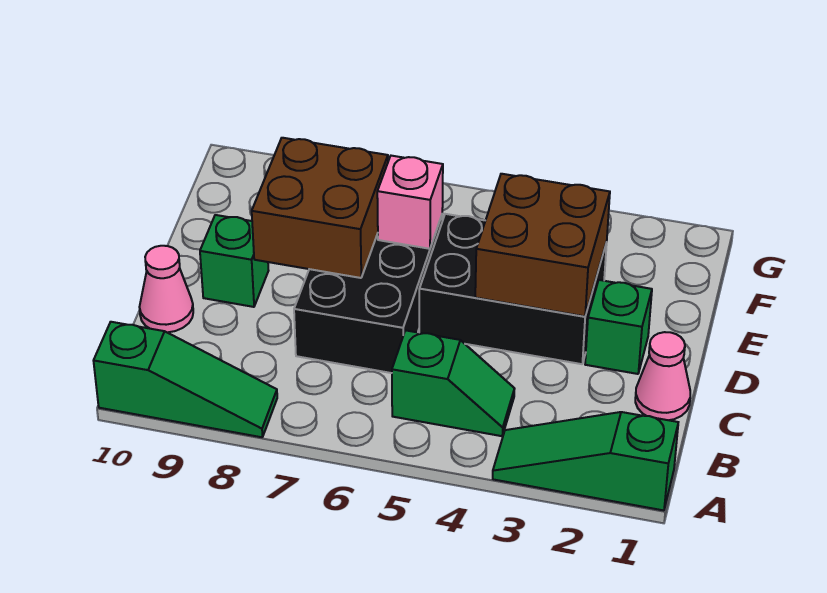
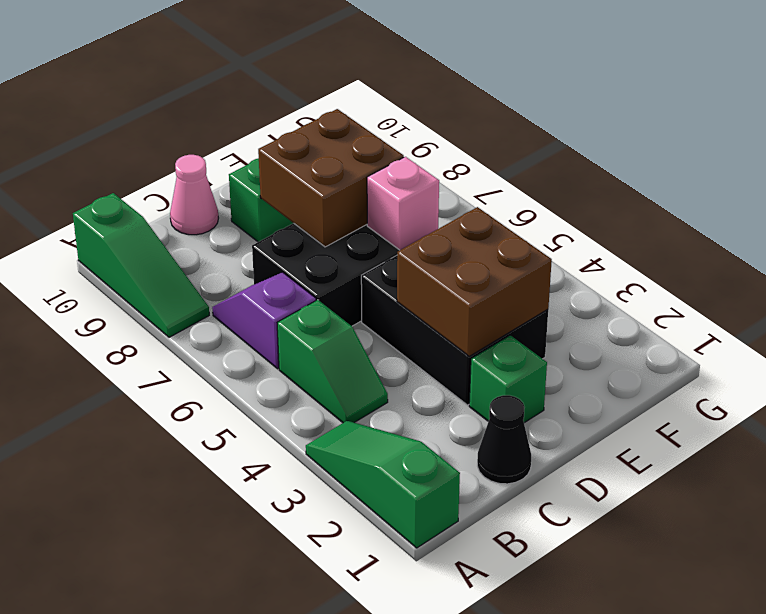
none -> purple slope B6:B7 level 1 top 6
pink cone C1 level 1 -> black cone C1 level 1

